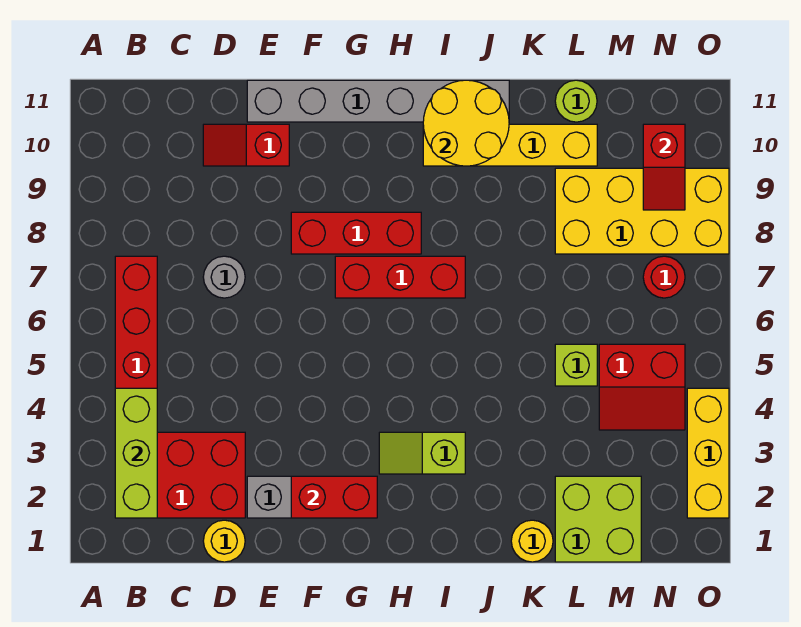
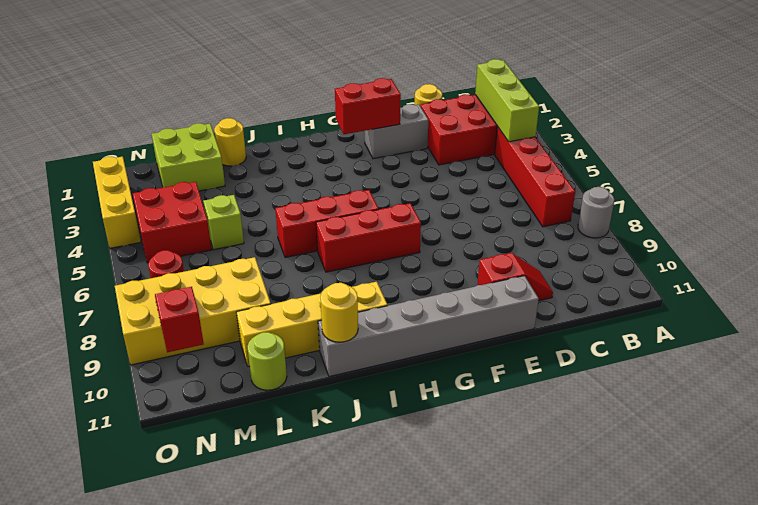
grey round brick D7 level 1 -> grey round brick A8 level 1
red brick F8:H8 level 1 -> red brick H6:J6 level 1
lime slope H3:I3 level 1 top I -> none
yellow round brick I10:J11 level 2 -> yellow round brick J11 level 2
red slope M4:N5 level 1 top 5 -> red brick M4:N5 level 1

